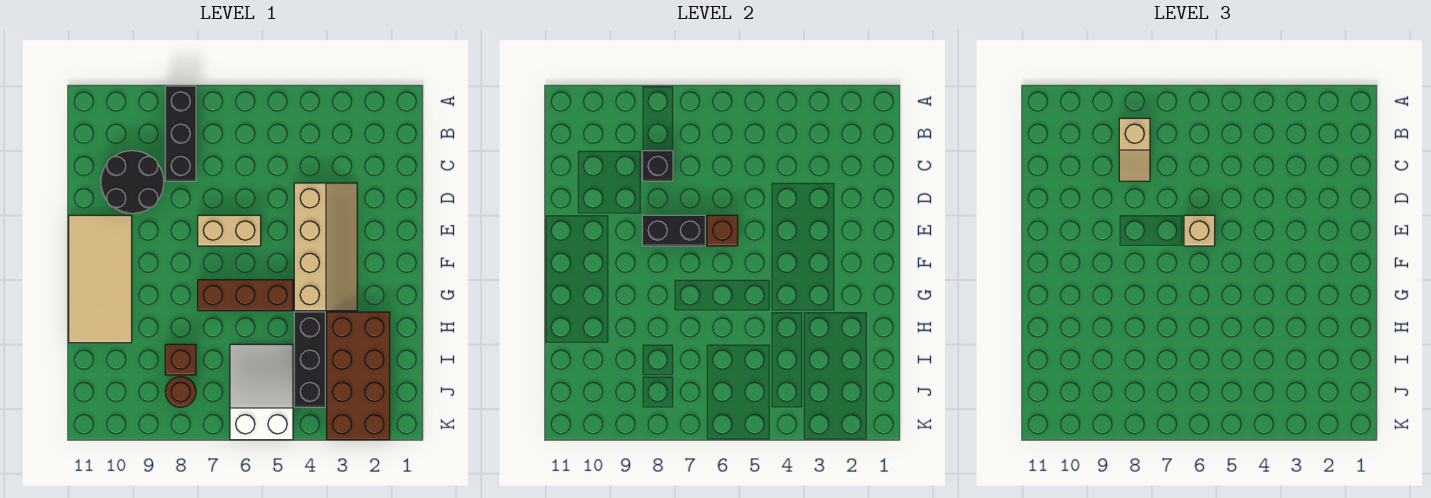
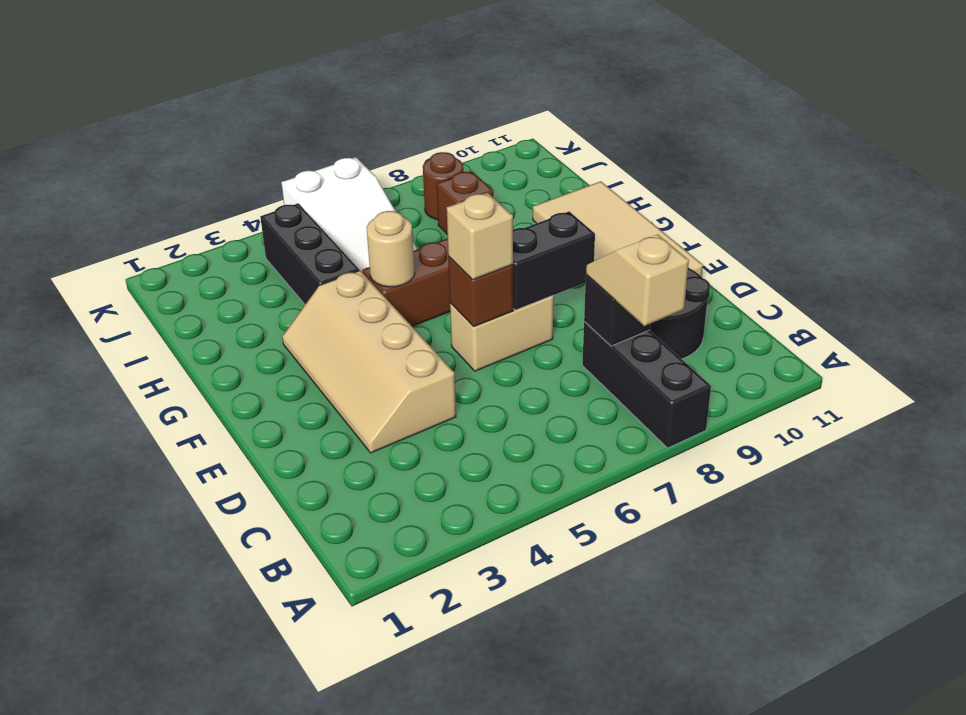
none -> tan round brick G5 level 2
brown brick H2:K3 level 1 -> none

